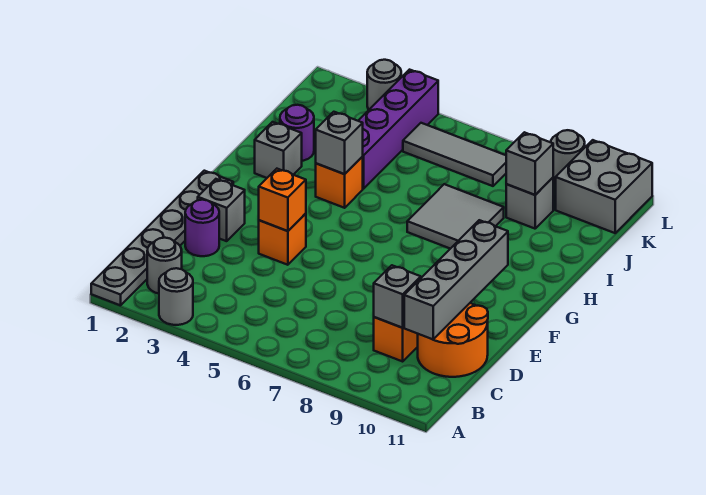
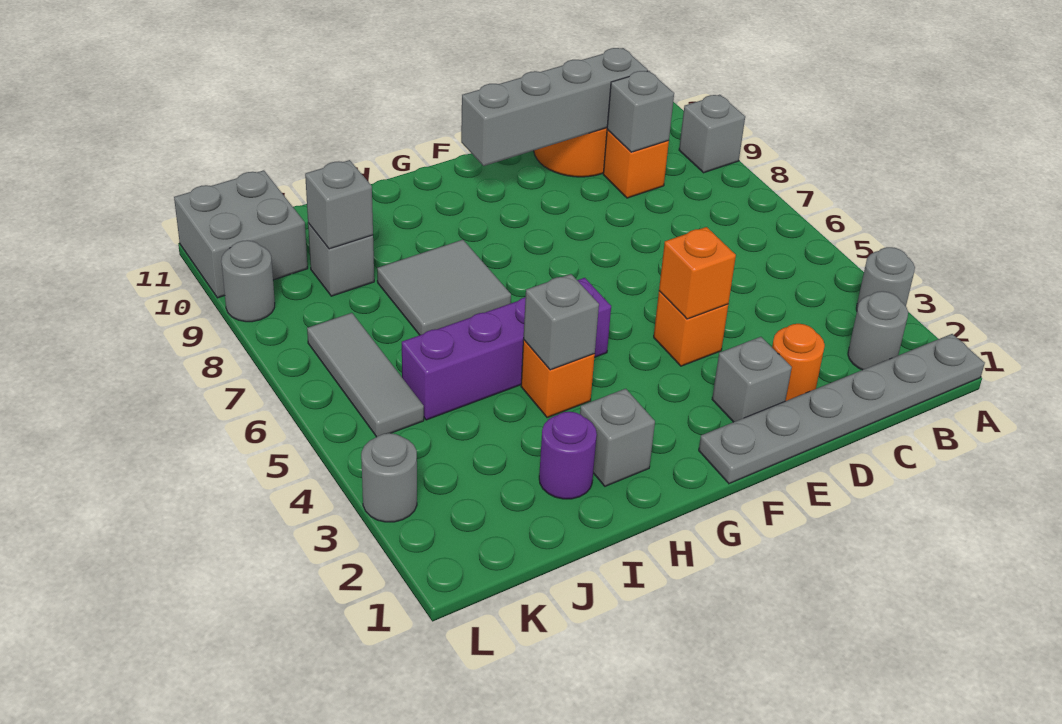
none -> grey brick A9 level 1
purple round brick D2 level 1 -> orange round brick D2 level 1
purple brick I4:L4 level 1 -> purple brick G5:J5 level 1

